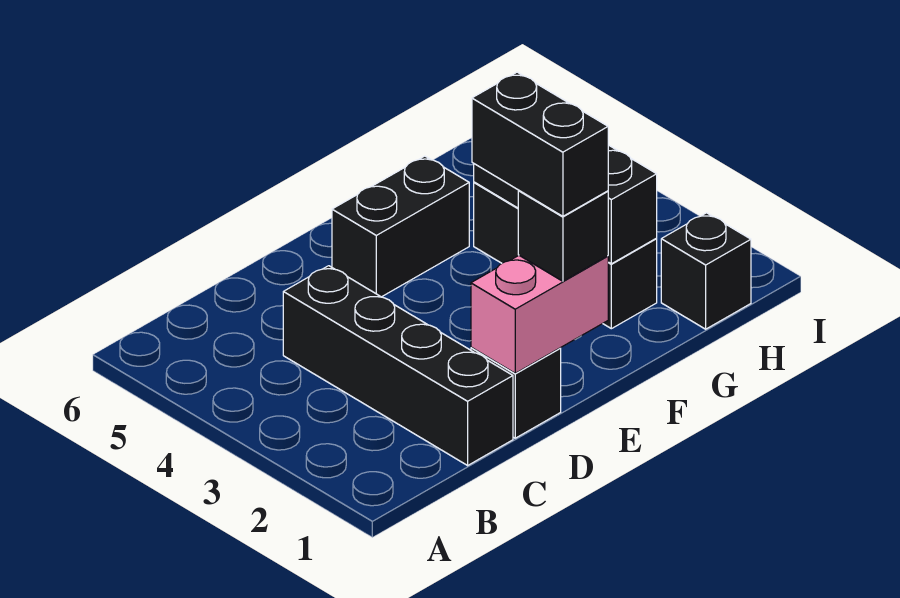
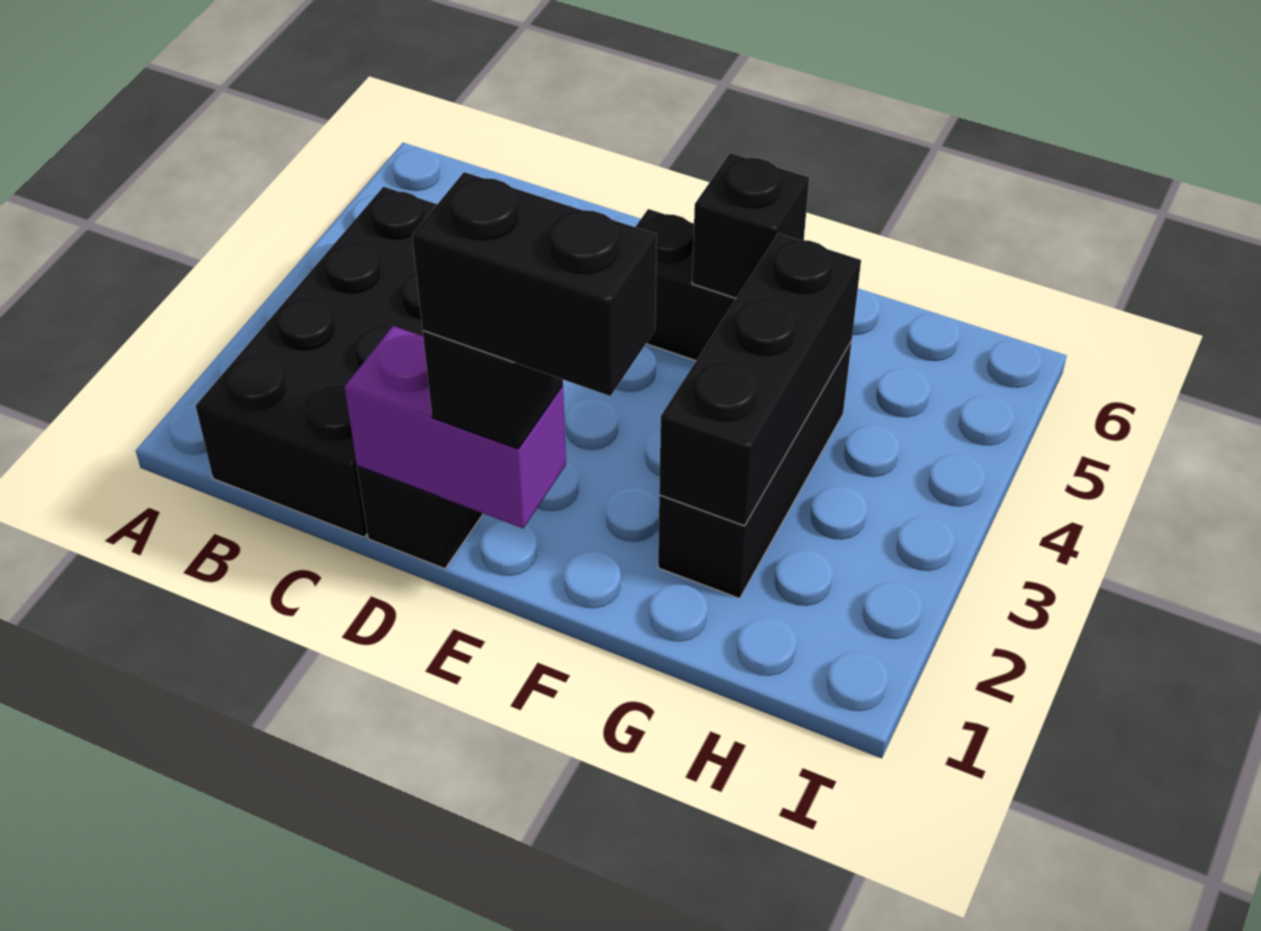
black brick C1:C4 level 1 -> black brick B1:C4 level 1
pink brick D1:E1 level 2 -> purple brick D1:E1 level 2
black brick E1:E2 level 4 -> black brick E1:F1 level 4
black brick H1 level 1 -> black brick F5 level 2

